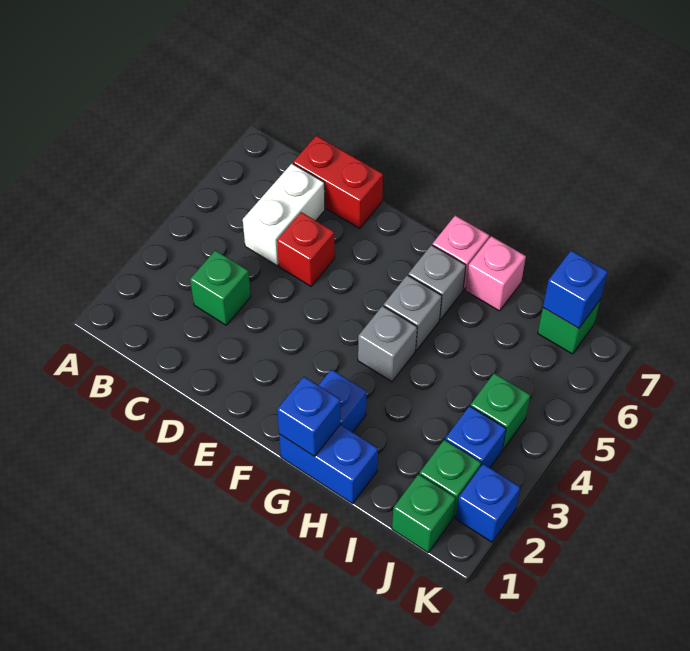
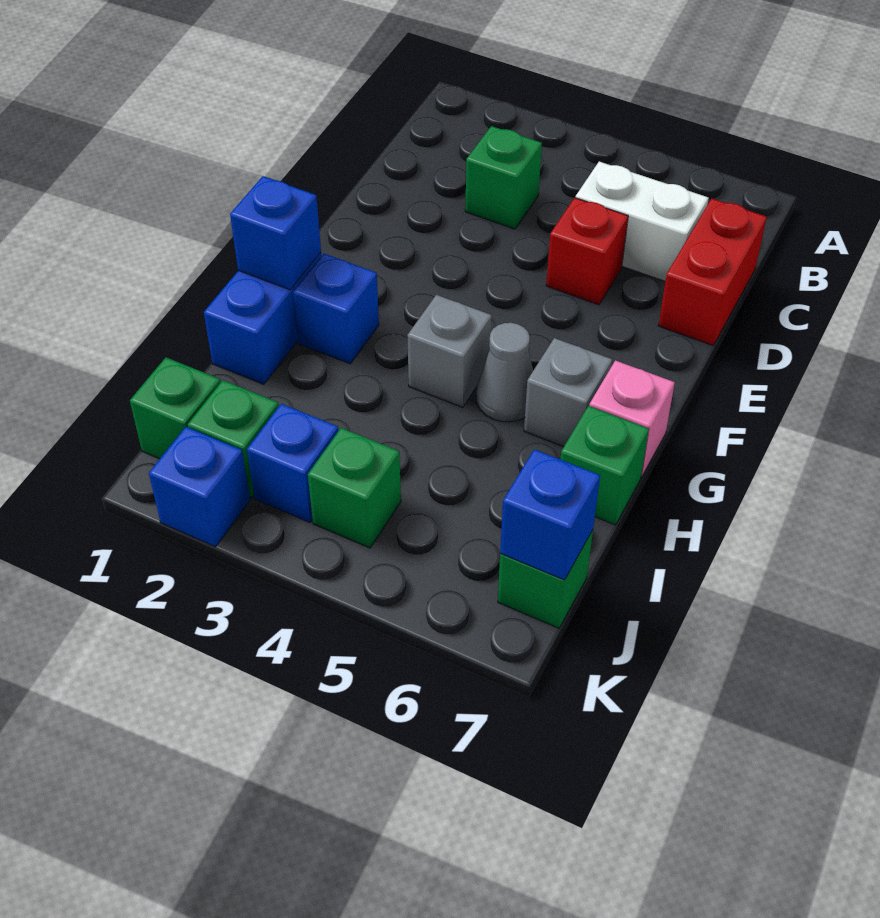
grey brick G5 level 1 -> grey cone G5 level 1
pink brick H7 level 1 -> green brick H7 level 1

